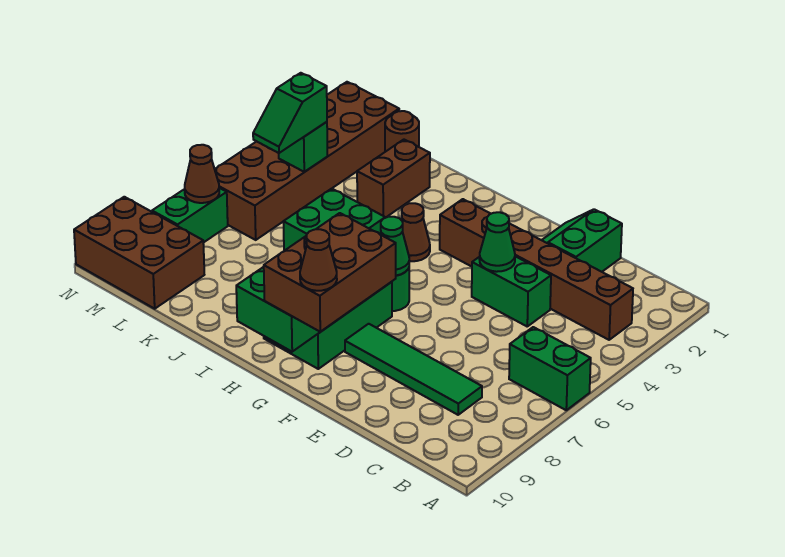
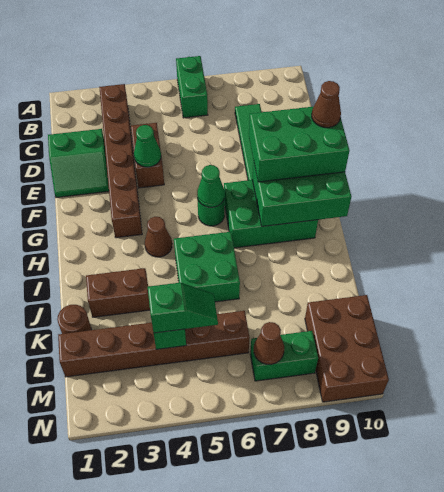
green brick D4:E4 level 1 -> brown brick D4:E4 level 1
brown brick F8:G10 level 3 -> green brick F8:G10 level 3
brown brick L1:M6 level 1 -> brown brick L1:L6 level 1

